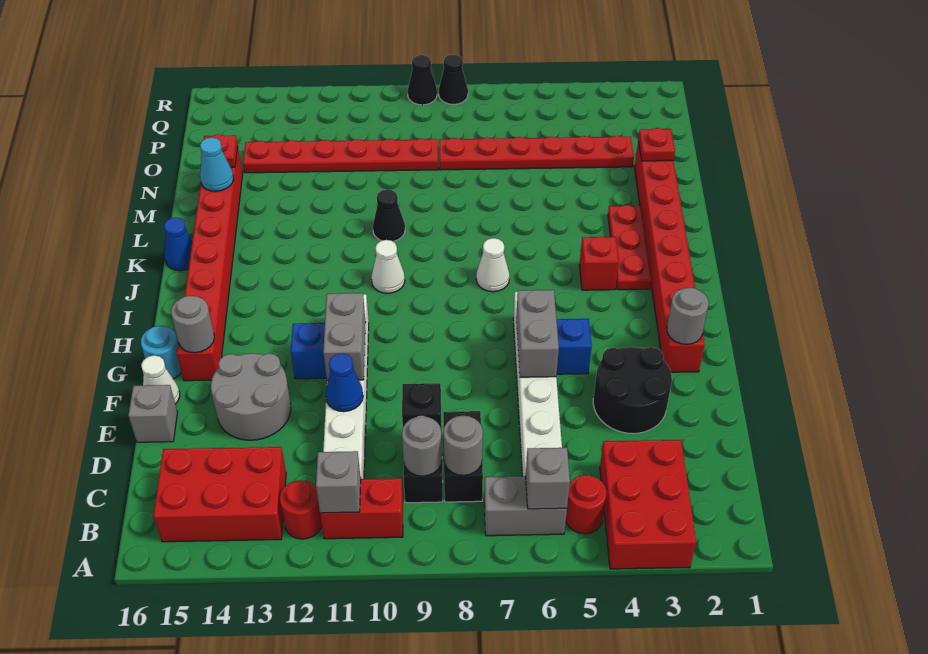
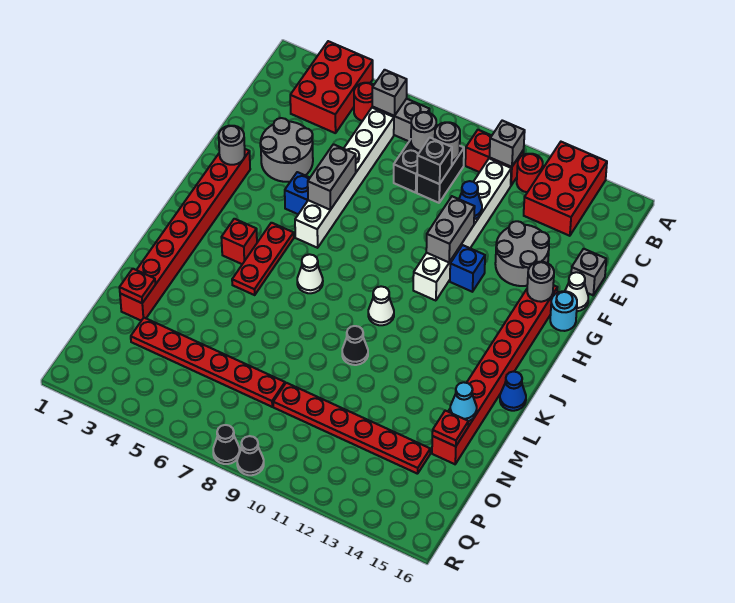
red brick B13:C15 level 1 -> red brick A13:C14 level 1
black round brick E3:F4 level 1 -> grey round brick E3:F4 level 1
red plate J3:L3 level 1 -> red plate I5:K5 level 1

